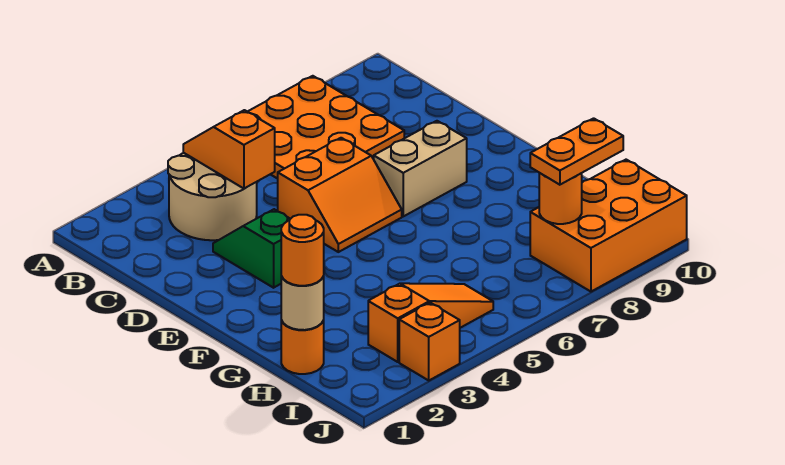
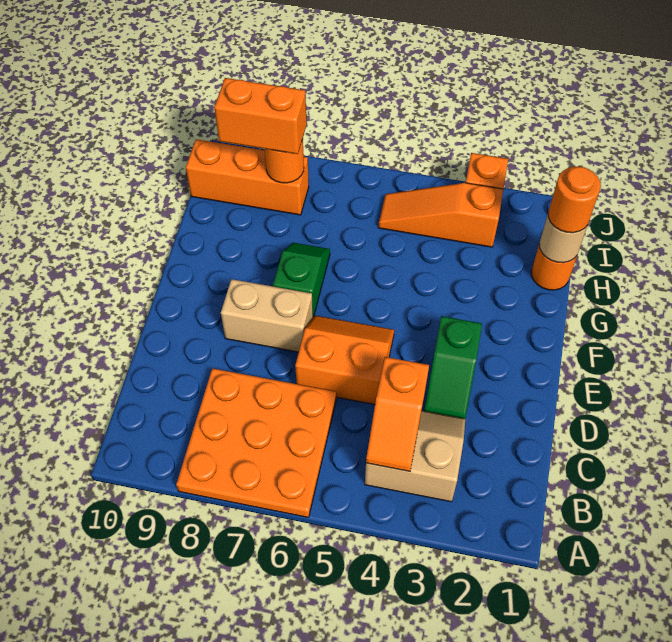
tan round brick B3:C4 level 1 -> tan slope B3:C4 level 1 top B
none -> green slope F7:G7 level 1 top F
orange brick I8:J10 level 1 -> orange brick I8:I10 level 1
orange plate I8:I9 level 3 -> orange brick I8:I9 level 3

